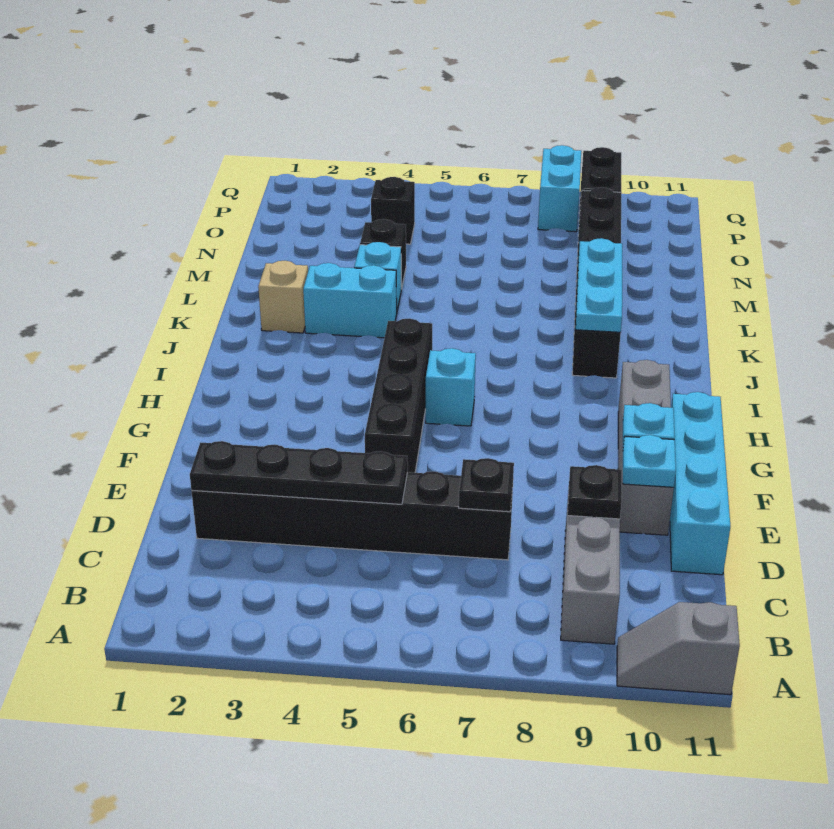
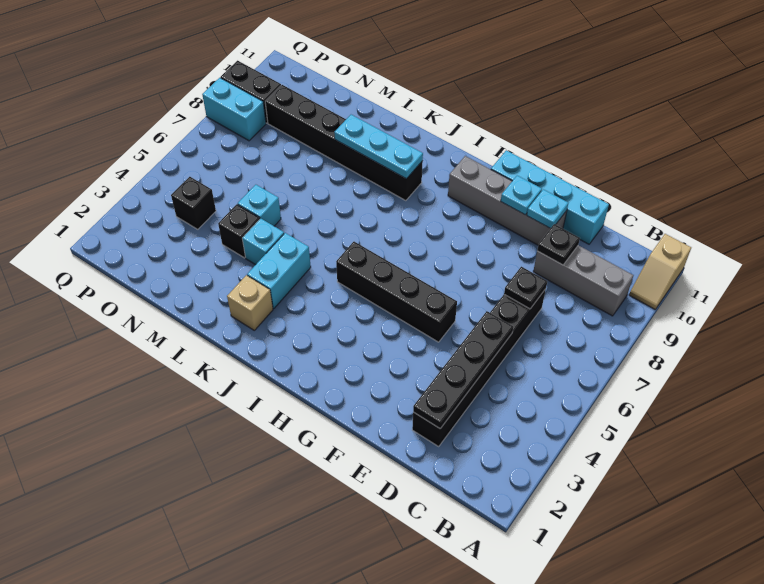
grey slope A10:A11 level 1 top 11 -> tan slope A10:A11 level 1 top 11
cyan brick H6 level 1 -> cyan brick M5 level 1

